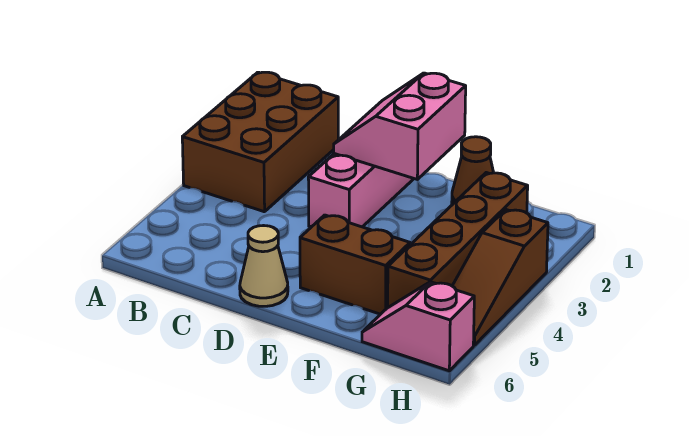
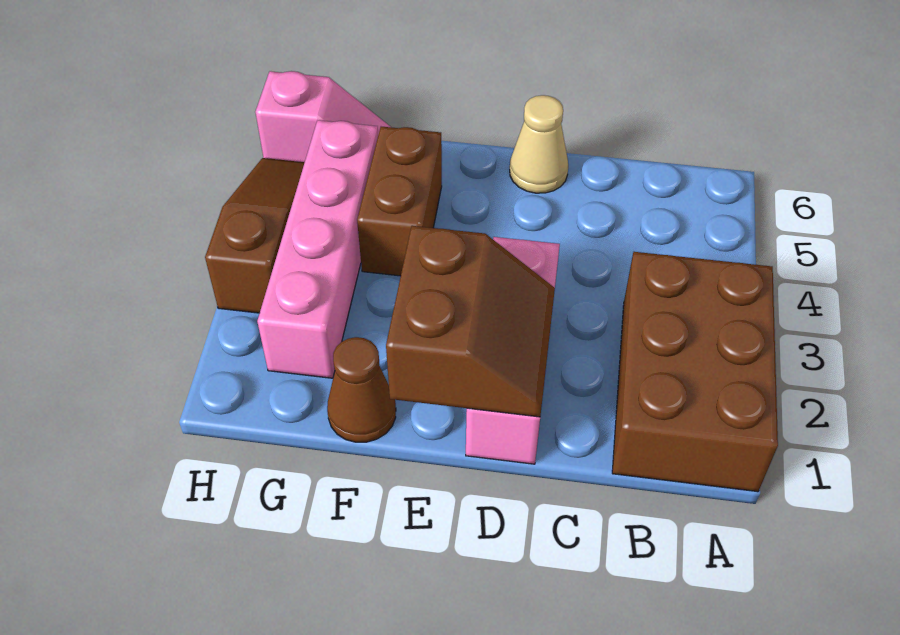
pink slope D1:E2 level 2 top E -> brown slope D1:E2 level 2 top E
brown brick E5:F5 level 1 -> brown brick F4:F5 level 1
brown brick G2:G5 level 1 -> pink brick G2:G5 level 1

